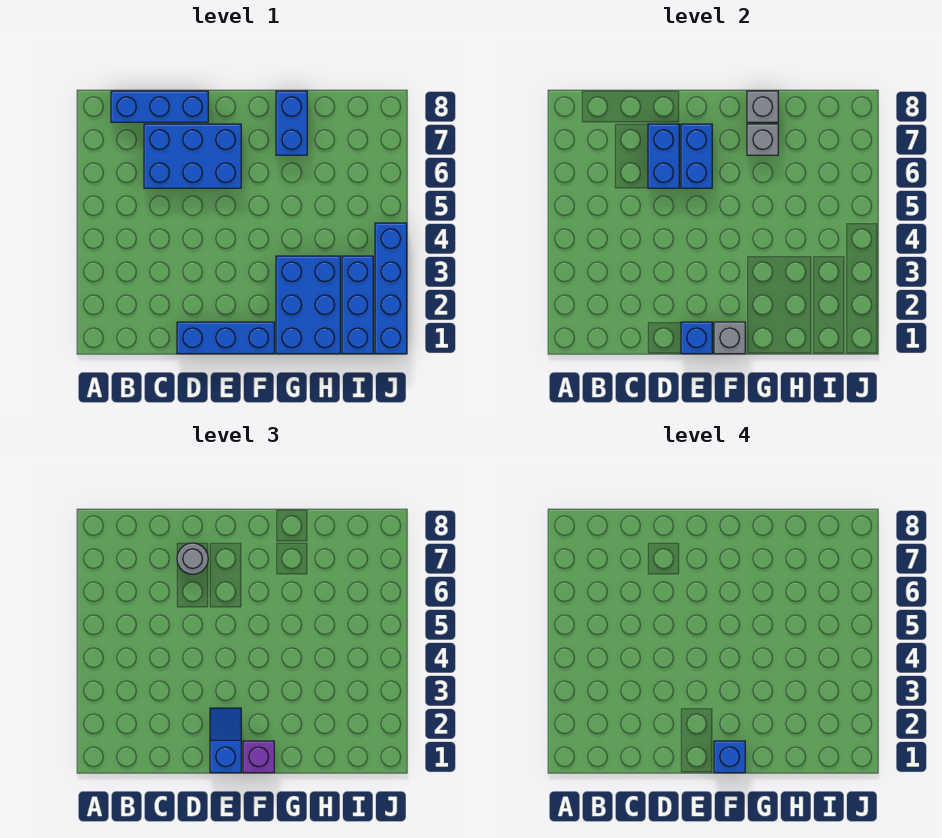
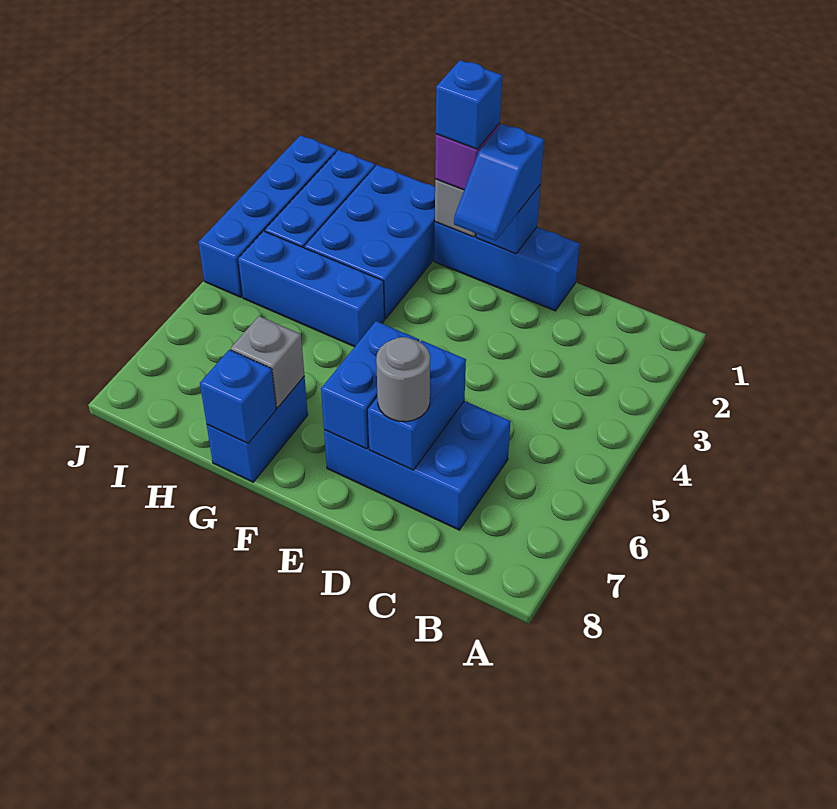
blue brick B8:D8 level 1 -> blue brick G4:I4 level 1
grey brick G8 level 2 -> blue brick G8 level 2

